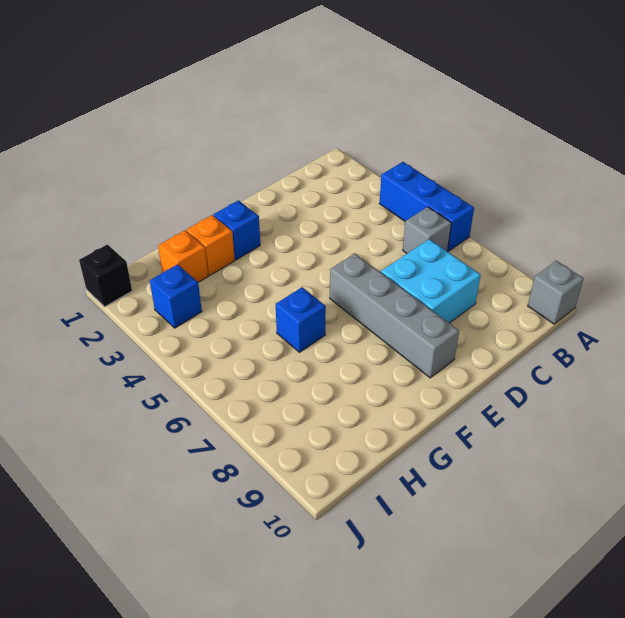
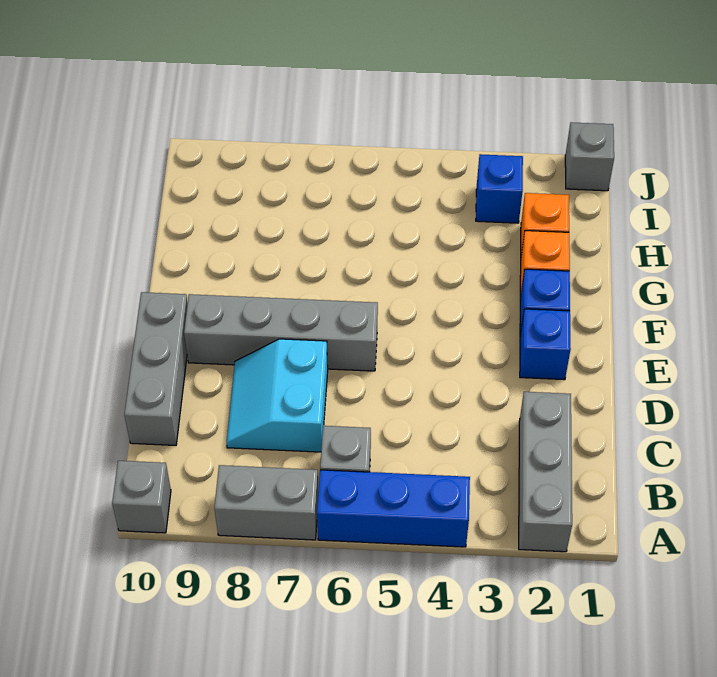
none -> grey brick A2:C2 level 1
none -> grey brick A7:A8 level 1
cyan brick C7:D8 level 1 -> cyan slope C7:D8 level 1 top 7
none -> grey brick C10:E10 level 1
blue brick G6 level 1 -> blue brick E2 level 1
black brick J1 level 1 -> grey brick J1 level 1

